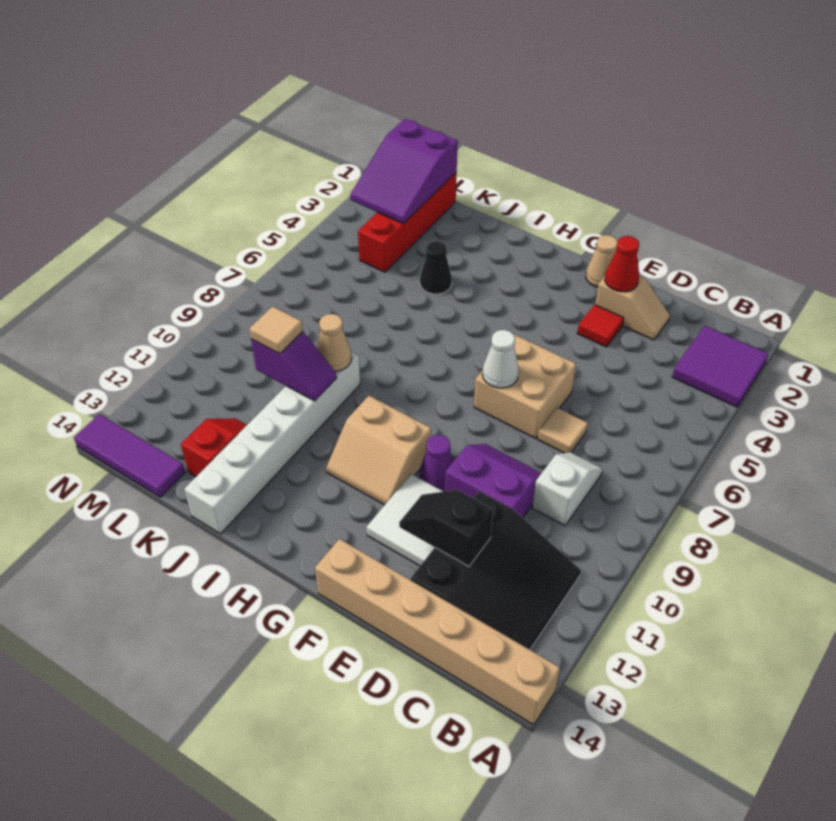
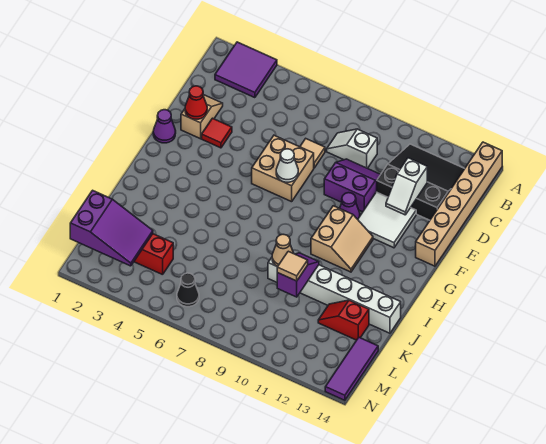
purple slope D9:E10 level 1 top 10 -> purple slope D9:E10 level 1 top E
black slope D12:E12 level 2 top D -> white slope D12:E12 level 2 top D
tan cone F1 level 1 -> purple cone F1 level 1
black cone J4 level 1 -> black cone M6 level 1

